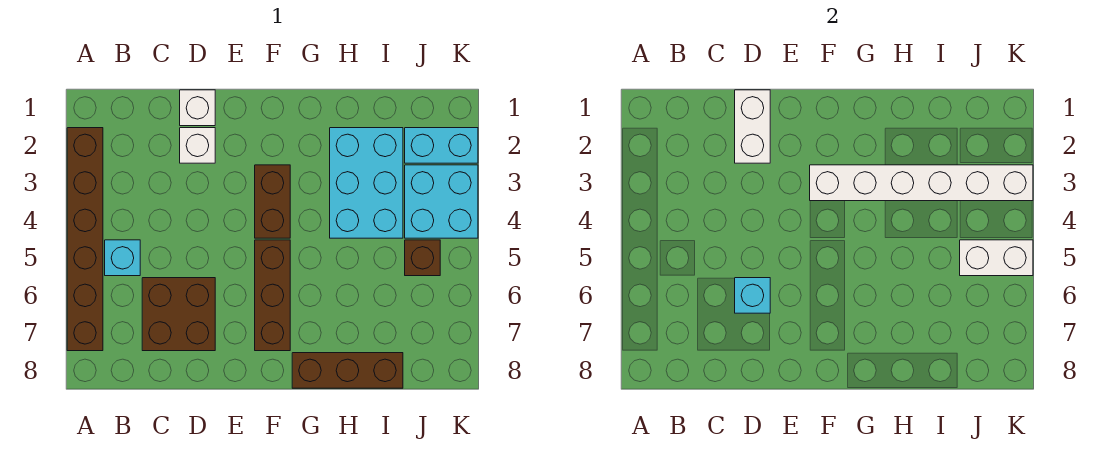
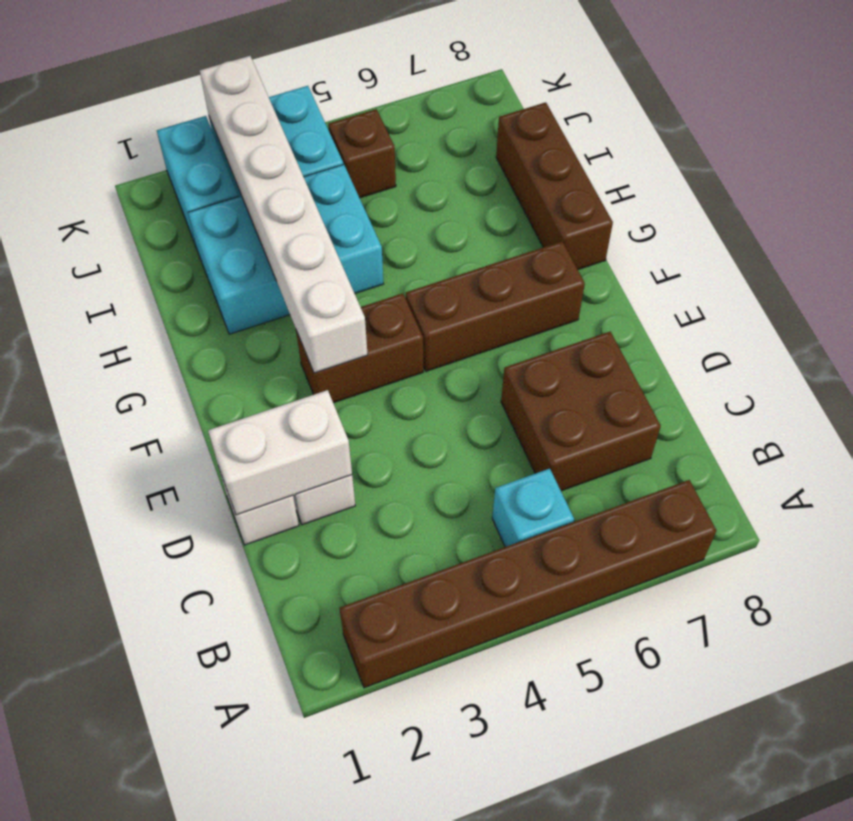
cyan brick D6 level 2 -> none
white brick J5:K5 level 2 -> none

